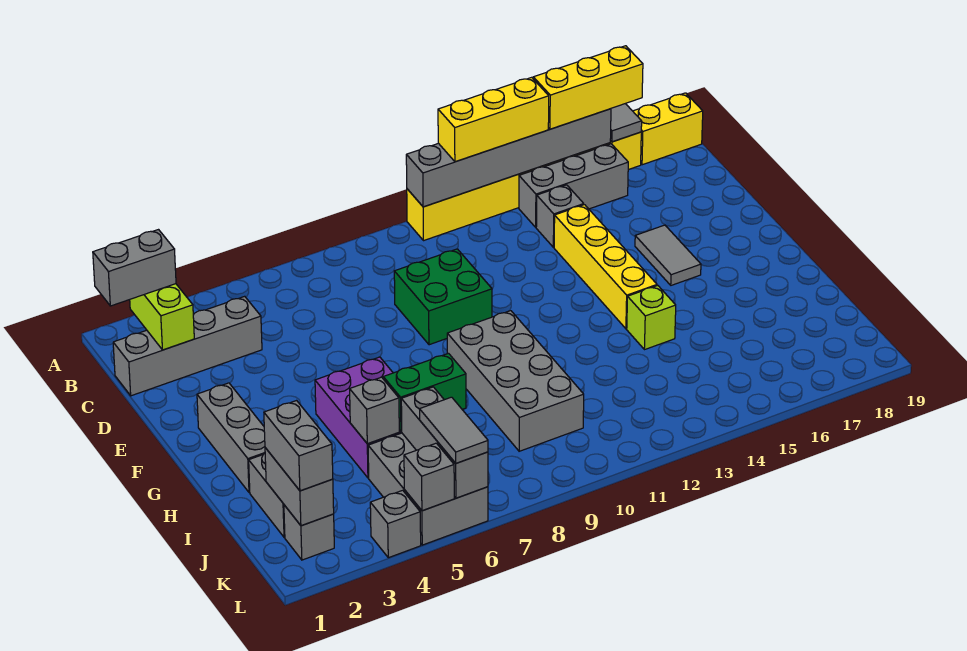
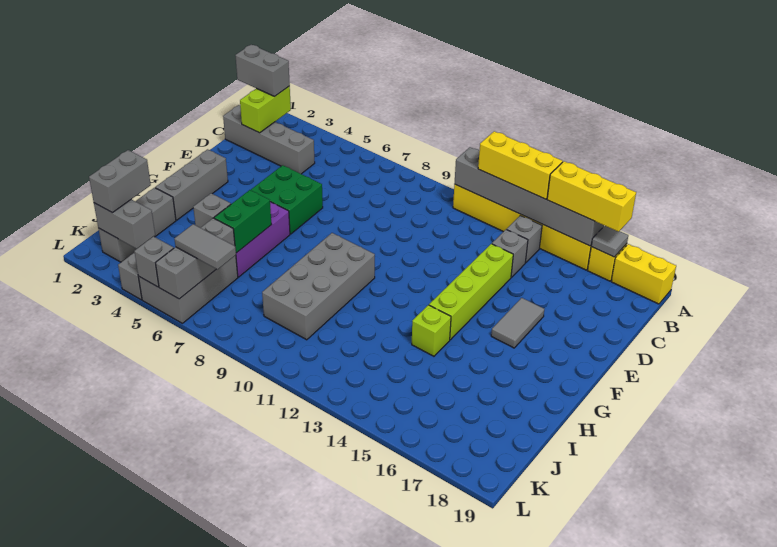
grey brick B14:B16 level 1 -> grey brick B14 level 1
green brick D9:E10 level 1 -> green brick E5:F6 level 1
yellow brick D14:G14 level 1 -> lime brick D14:G14 level 1
green brick I6:I7 level 2 -> green brick H6:I6 level 2
grey brick J2:K2 level 2 -> grey brick K2:K3 level 2
grey tile K6:L6 level 3 -> grey tile K6:K7 level 3

